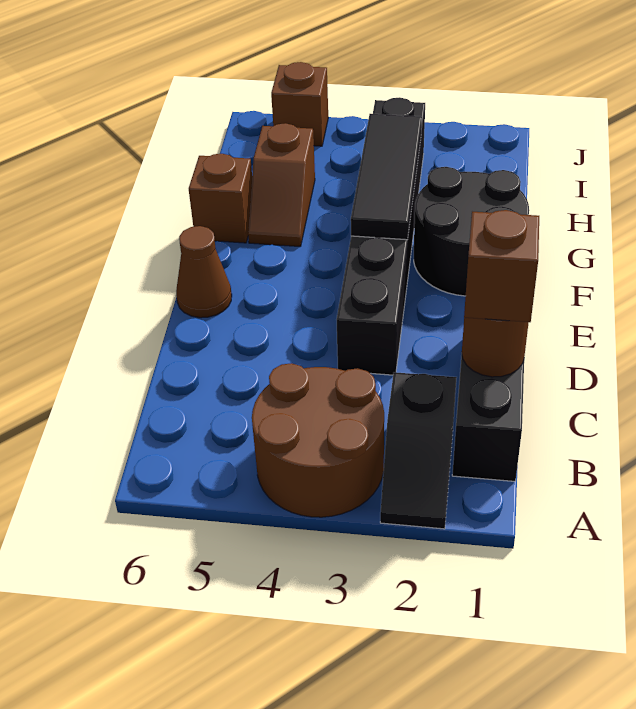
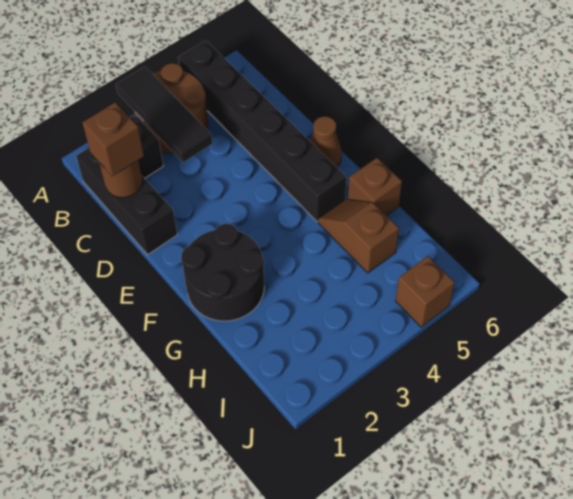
black brick D3:I3 level 1 -> black brick A5:F5 level 1
black tile F3:H3 level 2 -> black tile A3:C3 level 2

